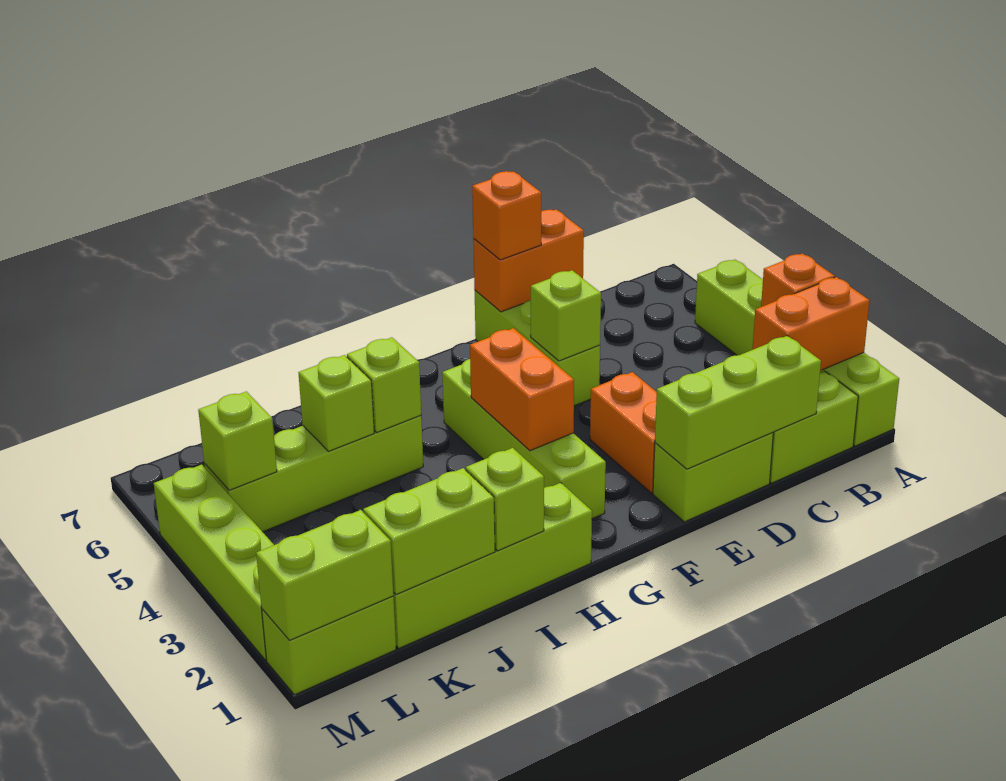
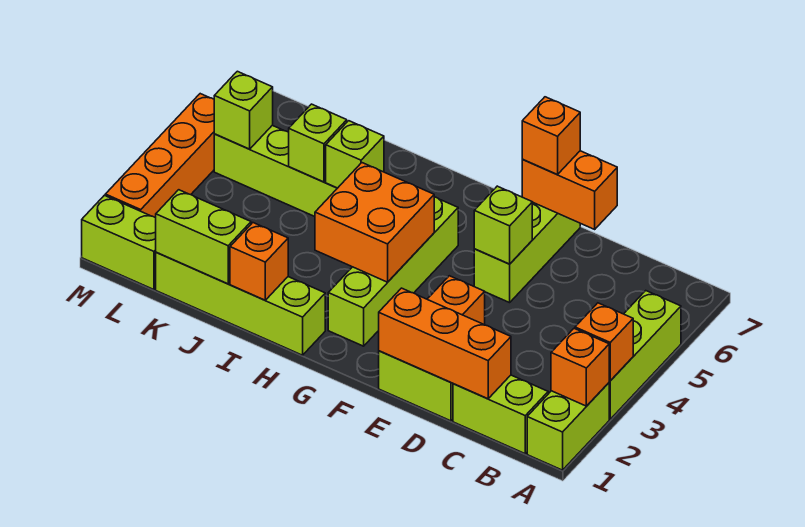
orange brick A2:B2 level 2 -> orange brick A2 level 2
lime brick C1:E1 level 2 -> orange brick C1:E1 level 2
orange brick G3:G4 level 2 -> orange brick G3:H4 level 2
lime brick I1 level 2 -> orange brick I1 level 2
lime brick L1:M1 level 2 -> none
lime brick M2:M5 level 1 -> orange brick M2:M5 level 1

